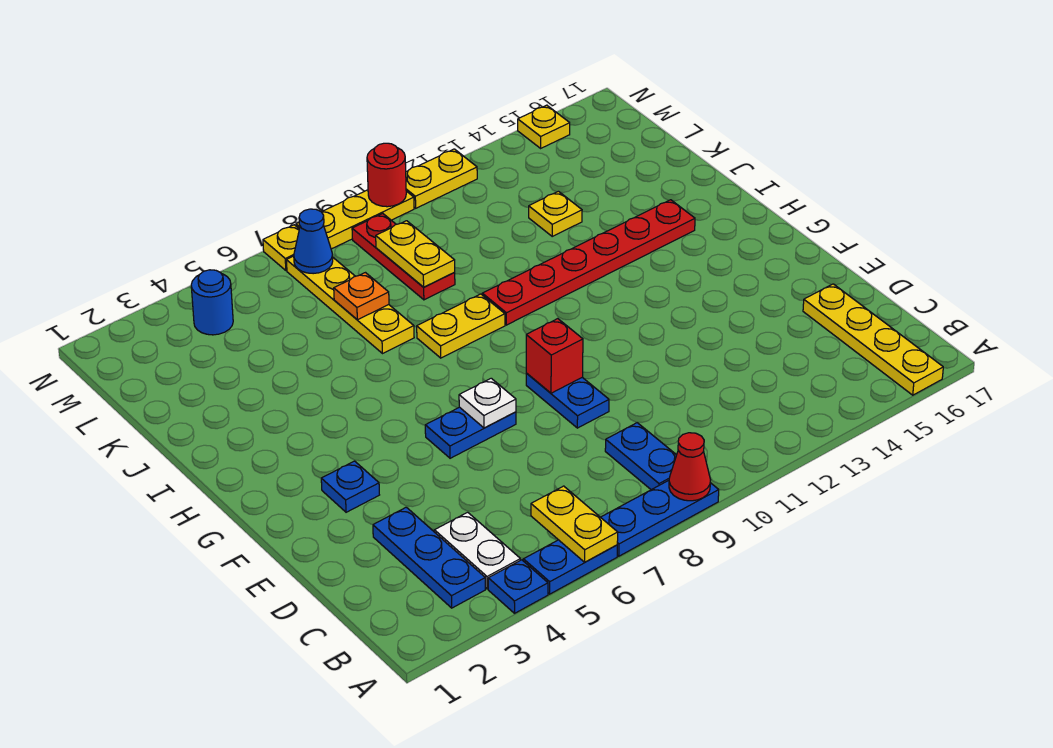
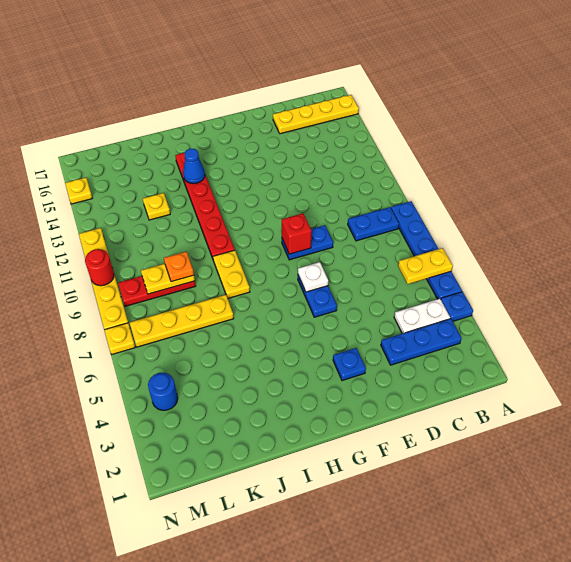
red cone A9 level 2 -> none
orange plate K7 level 2 -> orange plate K9 level 3
blue cone M7 level 2 -> blue cone I14 level 2

